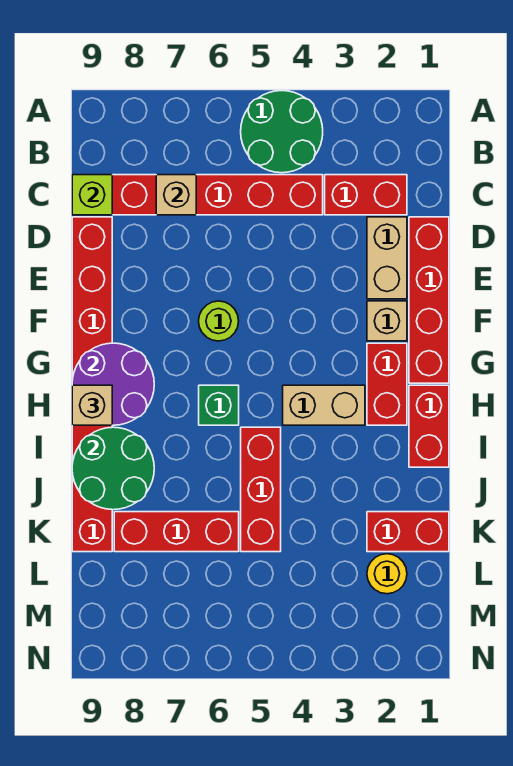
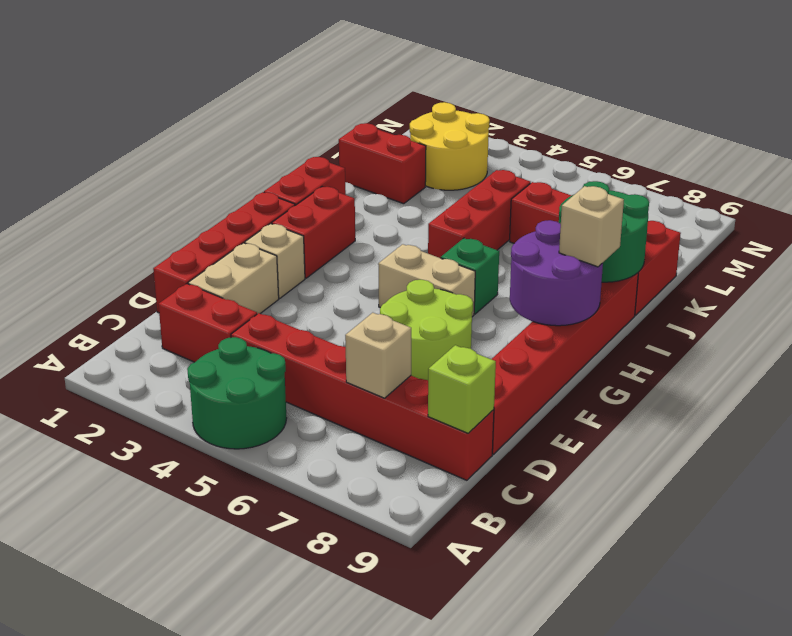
lime round brick F6 level 1 -> lime round brick E6:F7 level 1
tan brick H3:H4 level 1 -> tan brick G5:G6 level 1
yellow round brick L2 level 1 -> yellow round brick L2:M3 level 1

